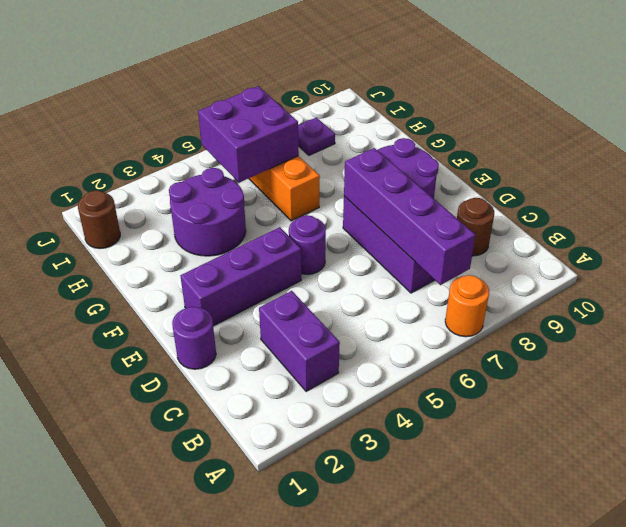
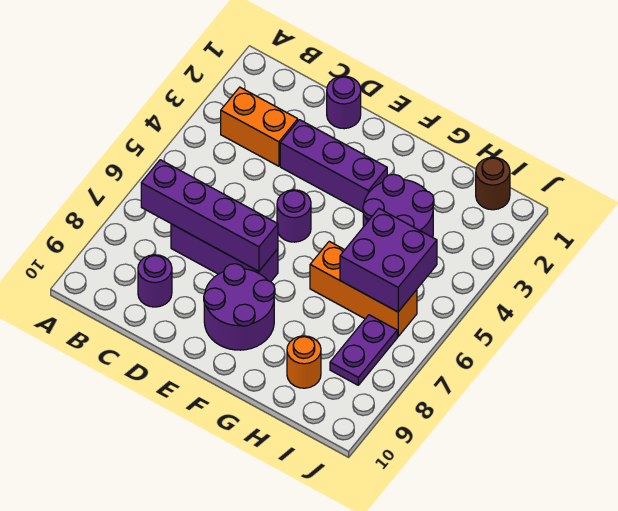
orange round brick A7 level 1 -> orange round brick H9 level 1
purple brick B3:C3 level 1 -> orange brick B3:C3 level 1
brown round brick C9 level 1 -> purple round brick C9 level 1
purple brick E2:E4 level 1 -> purple brick D3:F3 level 1
purple plate I8 level 1 -> purple plate I7:I8 level 1

